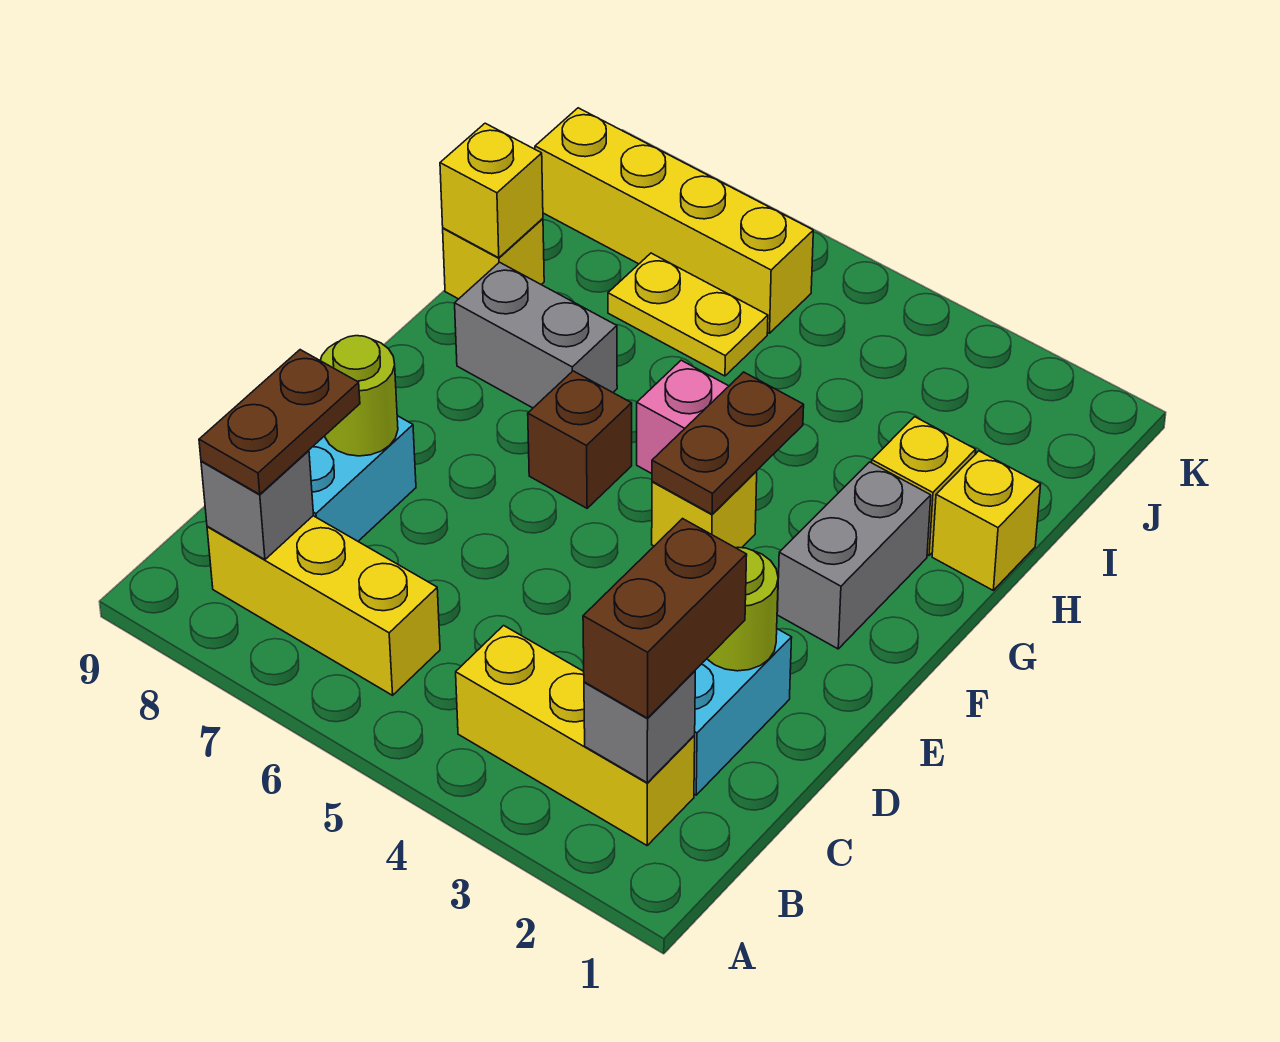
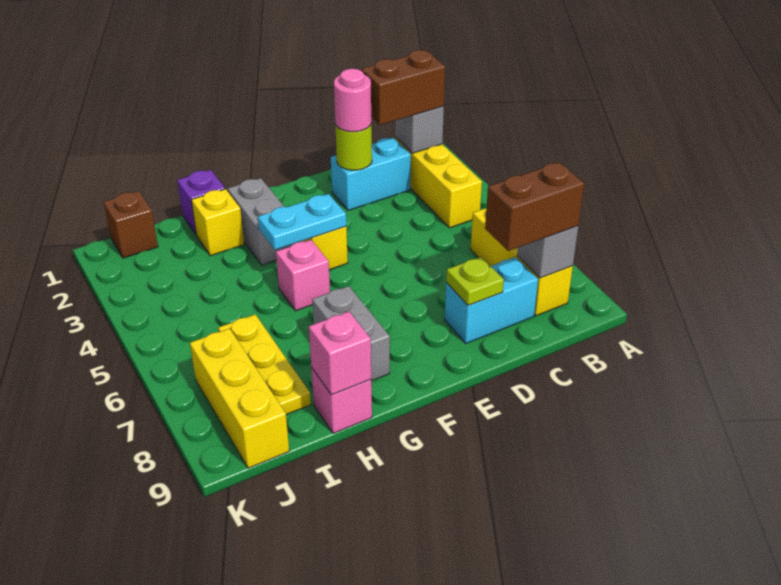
brown plate B8:C8 level 3 -> brown brick B8:C8 level 3
none -> pink round brick D2 level 3
lime round brick D8 level 2 -> lime plate D8 level 2
grey brick F2:G2 level 1 -> grey brick G2:G3 level 1
brown plate F4:G4 level 2 -> cyan plate F4:G4 level 2
brown brick F6 level 1 -> brown brick J1 level 1
yellow brick H1 level 1 -> purple brick H1 level 1
yellow brick H9 level 1 -> pink brick H9 level 1
yellow brick H9 level 2 -> pink brick H9 level 2
yellow plate I6:I7 level 1 -> yellow plate I6:I8 level 1
yellow brick J6:J9 level 1 -> yellow brick J7:J9 level 1

